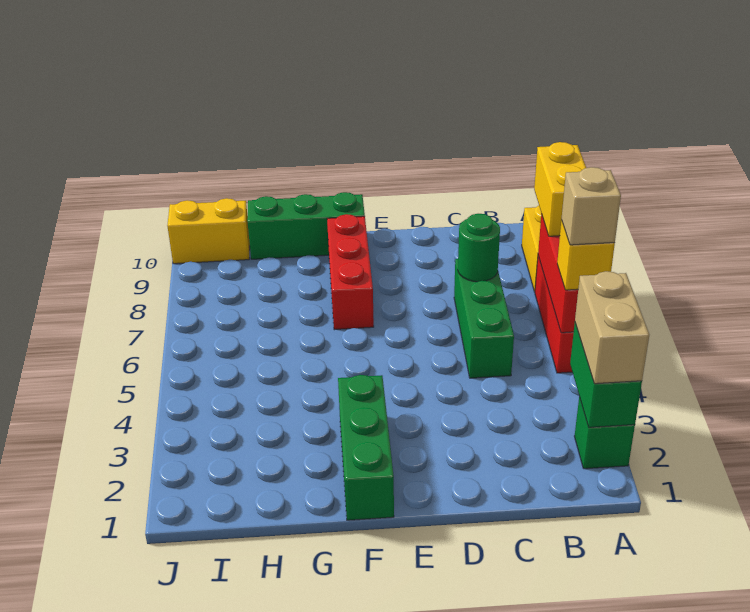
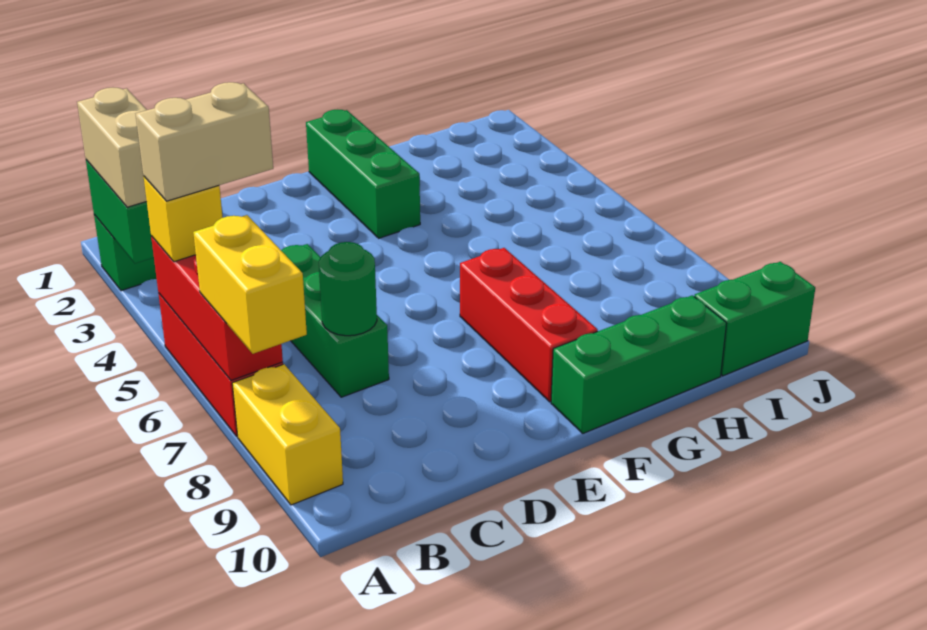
tan brick A5 level 4 -> tan brick A5:B5 level 4
yellow brick I10:J10 level 1 -> green brick I10:J10 level 1

